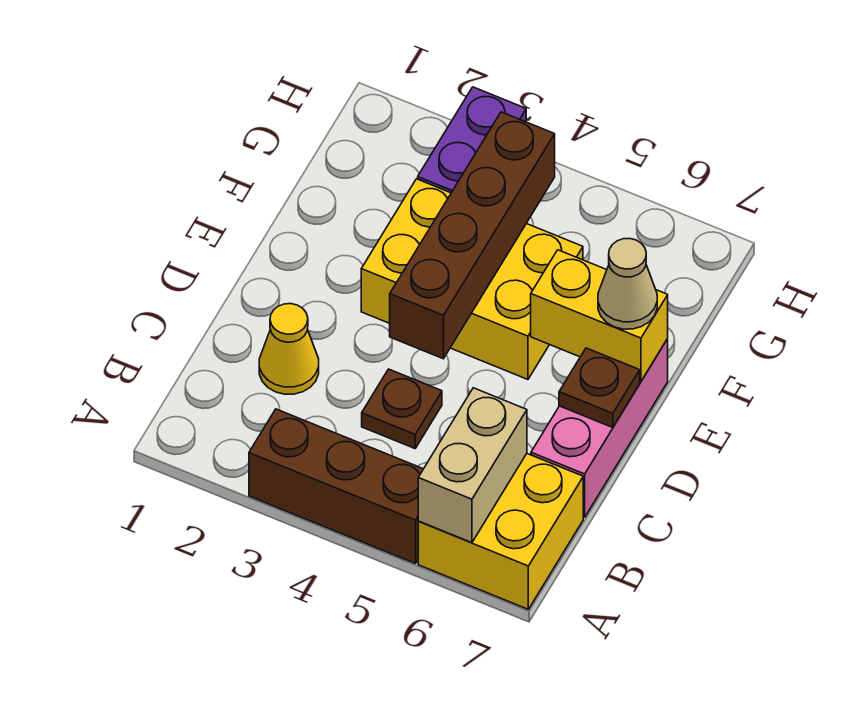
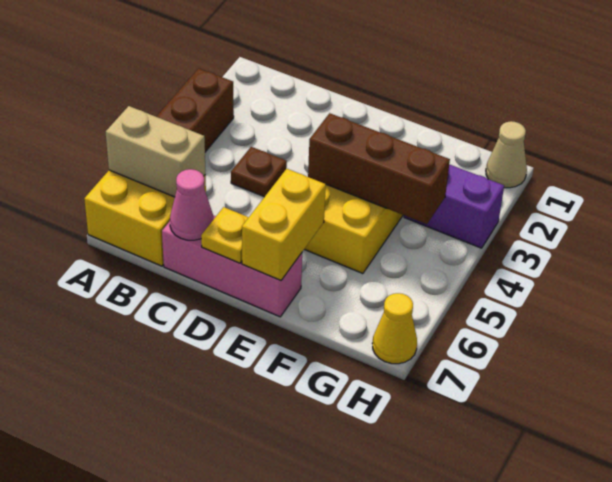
yellow cone C2 level 1 -> yellow cone H7 level 1
none -> pink cone C7 level 2
brown brick D4:G4 level 2 -> brown brick E4:G4 level 2
brown plate D7 level 2 -> yellow plate D7 level 2
tan cone E7 level 3 -> tan cone H1 level 1

